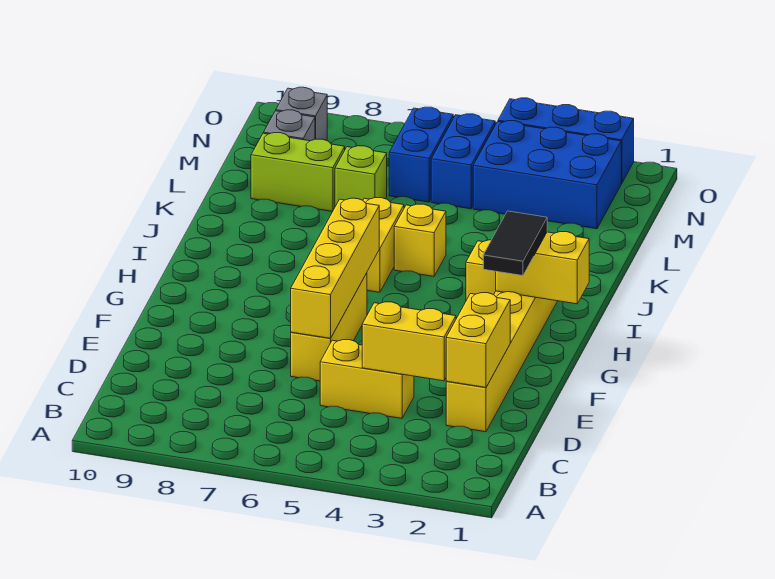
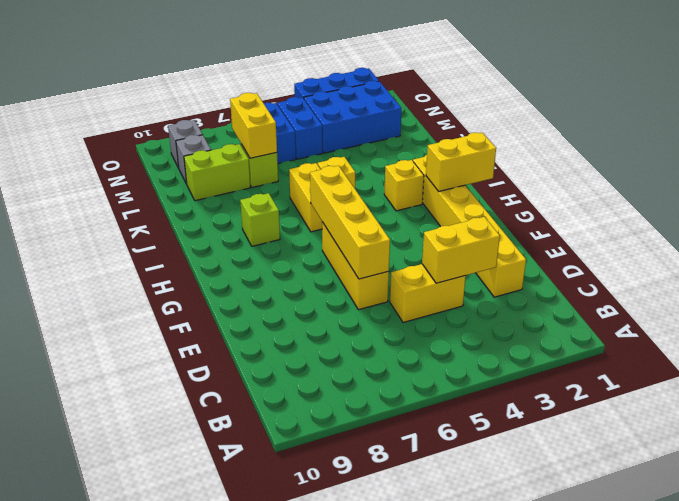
yellow brick D2:E2 level 2 -> yellow brick L7:M7 level 2
black tile G2:H2 level 3 -> none
none -> lime brick I8 level 1

